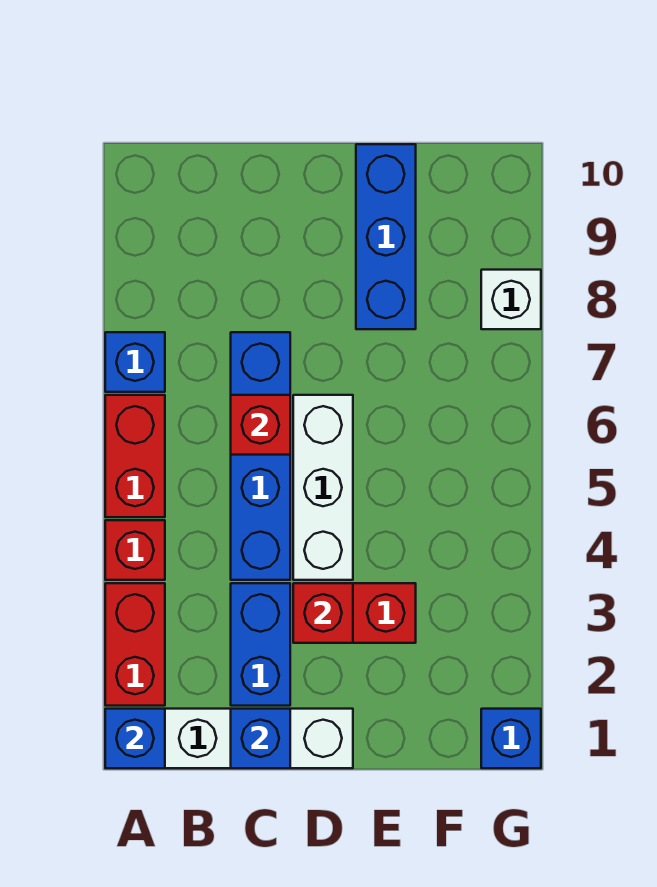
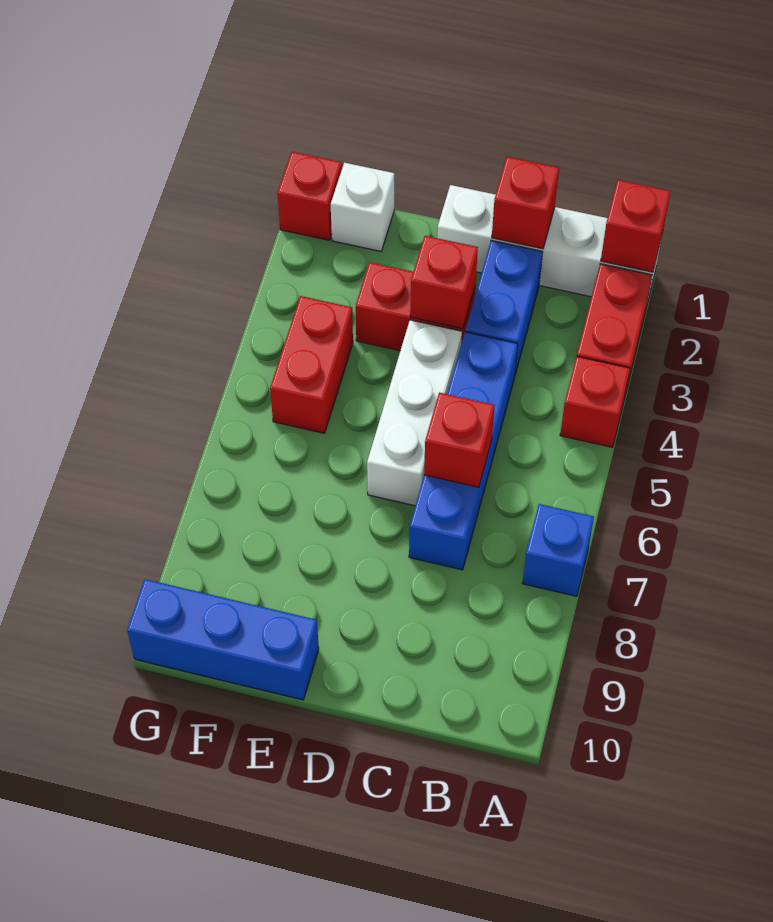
blue brick A1 level 2 -> red brick A1 level 2
red brick A5:A6 level 1 -> red brick F4:F5 level 1
blue brick C1 level 2 -> red brick C1 level 2
blue brick E8:E10 level 1 -> blue brick E10:G10 level 1
blue brick G1 level 1 -> red brick G1 level 1
white brick G8 level 1 -> white brick F1 level 1

